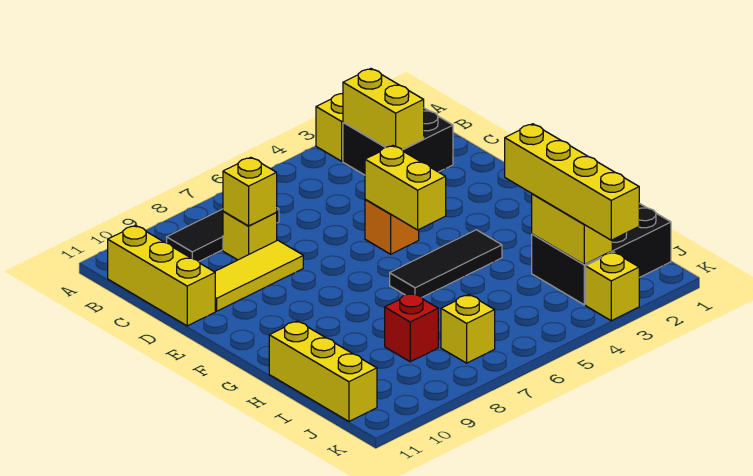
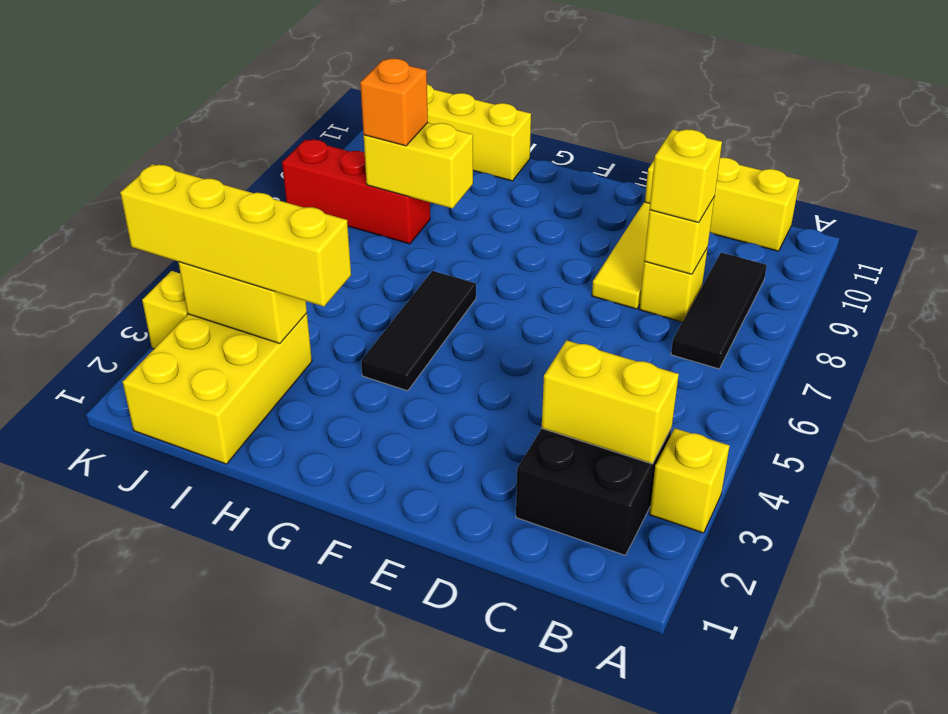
orange brick E5 level 1 -> orange brick I8 level 3
yellow brick E5:F5 level 2 -> yellow brick H8:I8 level 2
black brick I1:J3 level 1 -> yellow brick I1:J3 level 1
red brick I8 level 1 -> red brick I8:K8 level 1
yellow brick J7 level 1 -> yellow brick C8 level 3

